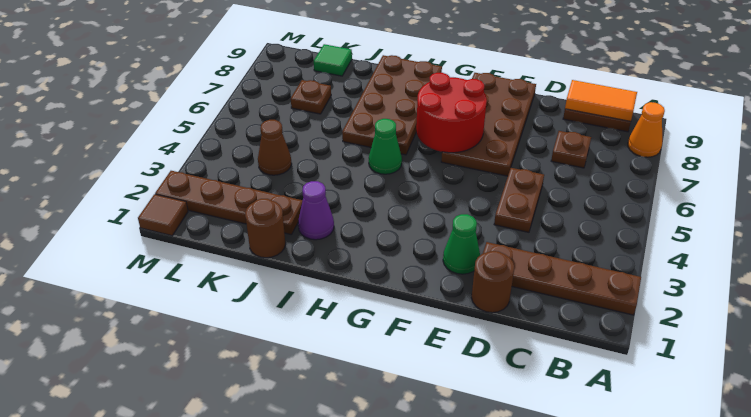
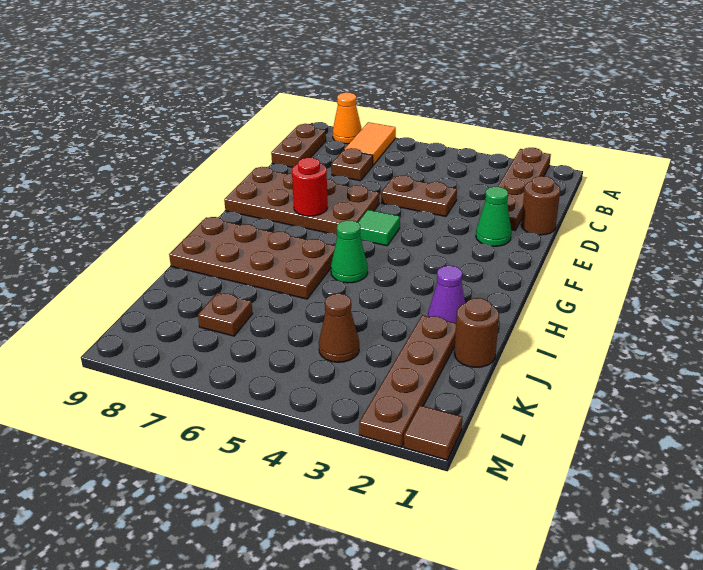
orange tile B9:C9 level 2 -> orange tile A7:B7 level 1
red round brick F6:G7 level 2 -> red round brick F7 level 2
green tile K9 level 1 -> green tile F5 level 1

